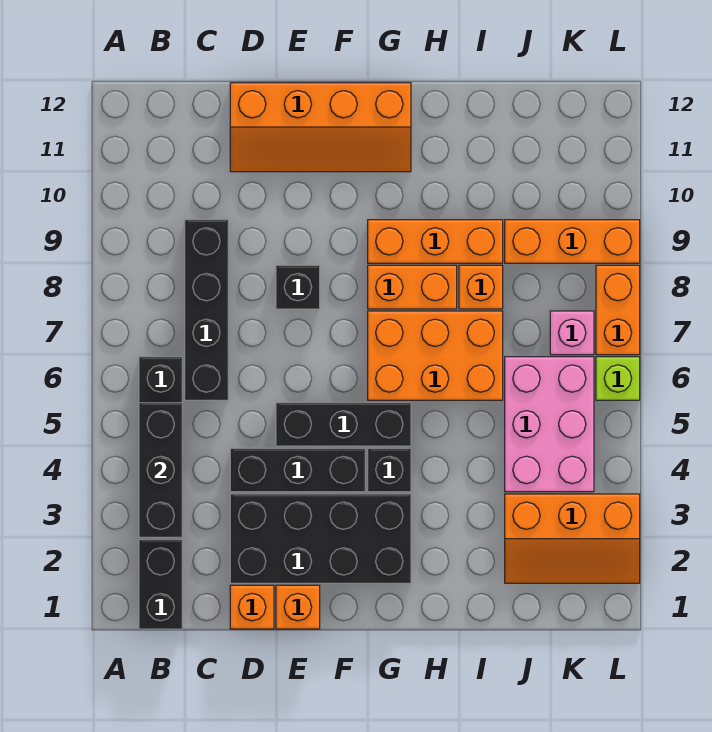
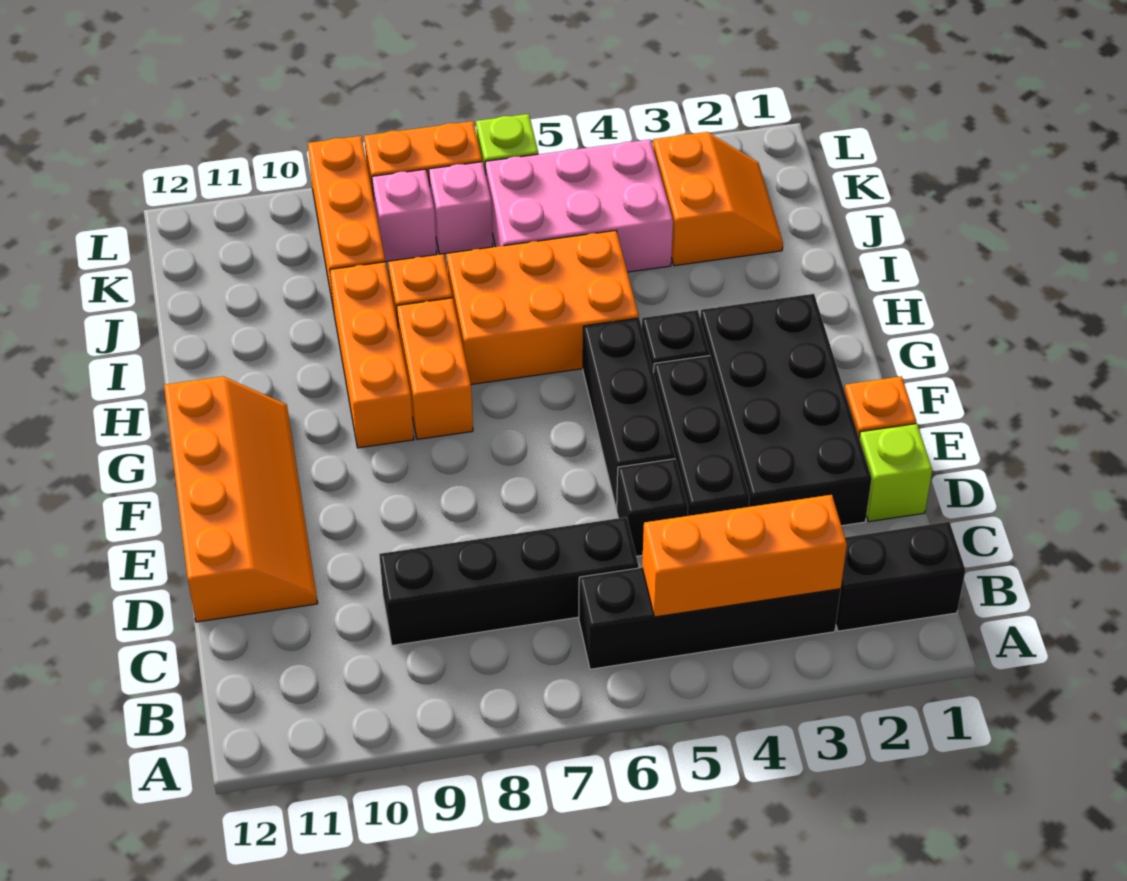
black brick B3:B5 level 2 -> orange brick B3:B5 level 2
orange brick D1 level 1 -> lime brick D1 level 1
black brick E8 level 1 -> black brick D5 level 1
orange brick G6:I7 level 1 -> orange brick H5:I7 level 1
orange slope J2:L3 level 1 top 3 -> orange slope J2:K3 level 1 top 3
none -> pink brick K8 level 1

